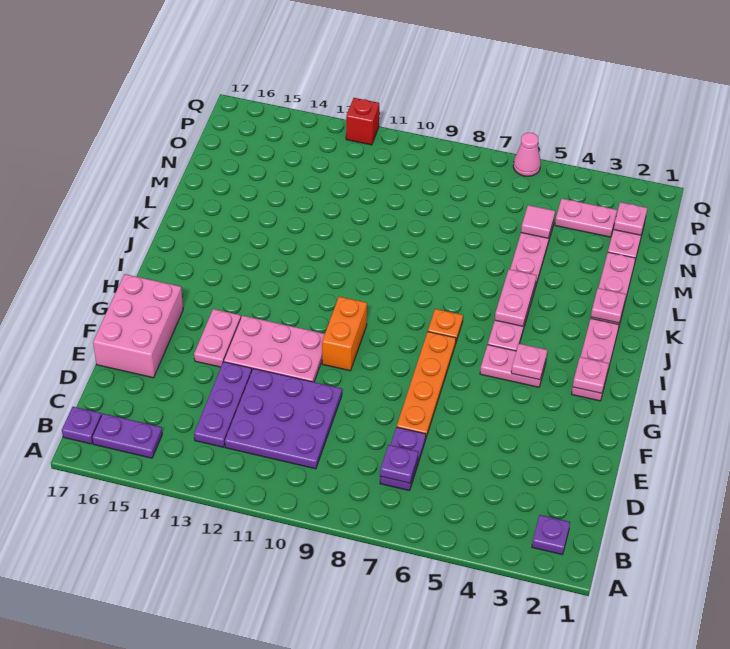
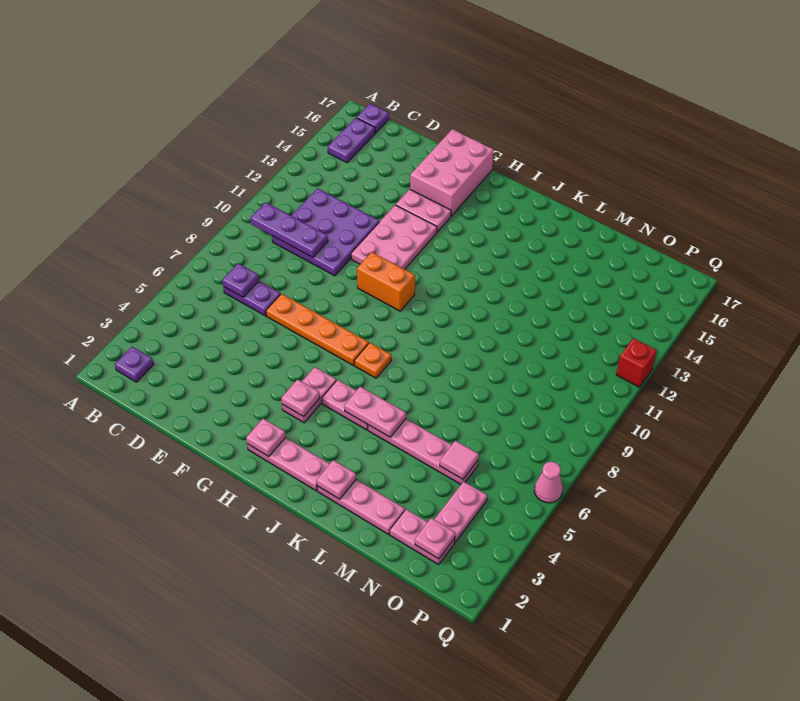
purple plate C13:E13 level 1 -> purple plate B10:D10 level 2
pink brick E16:G17 level 1 -> pink brick F15:G17 level 1

